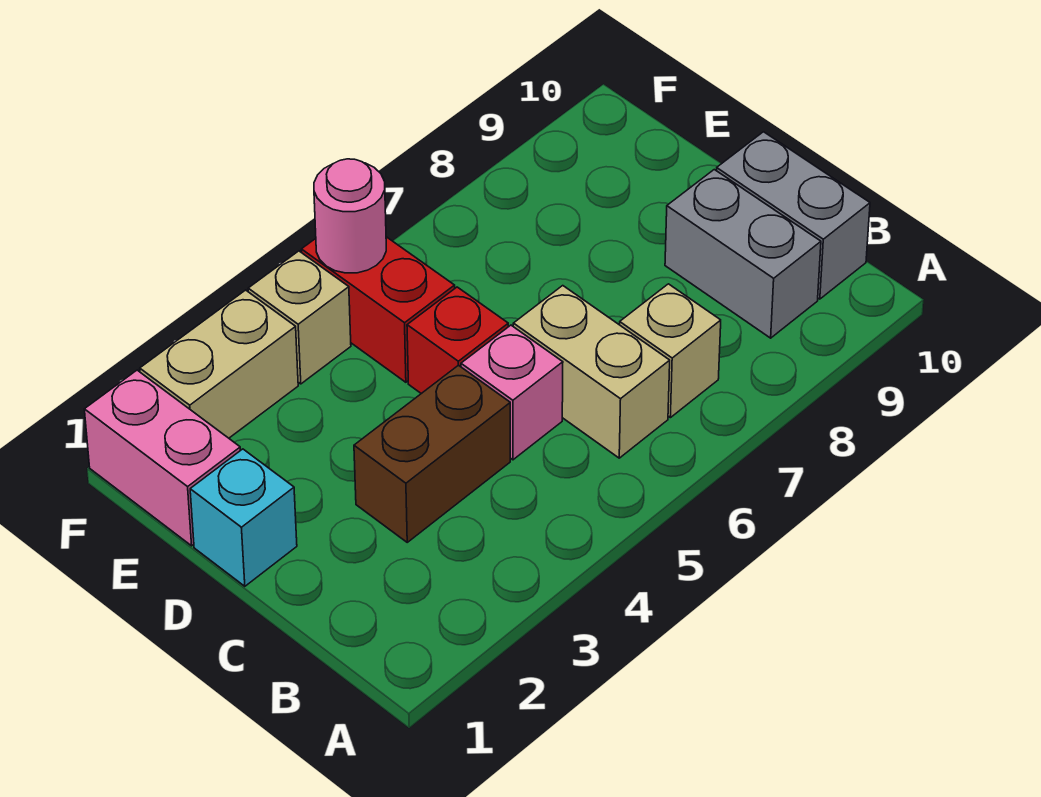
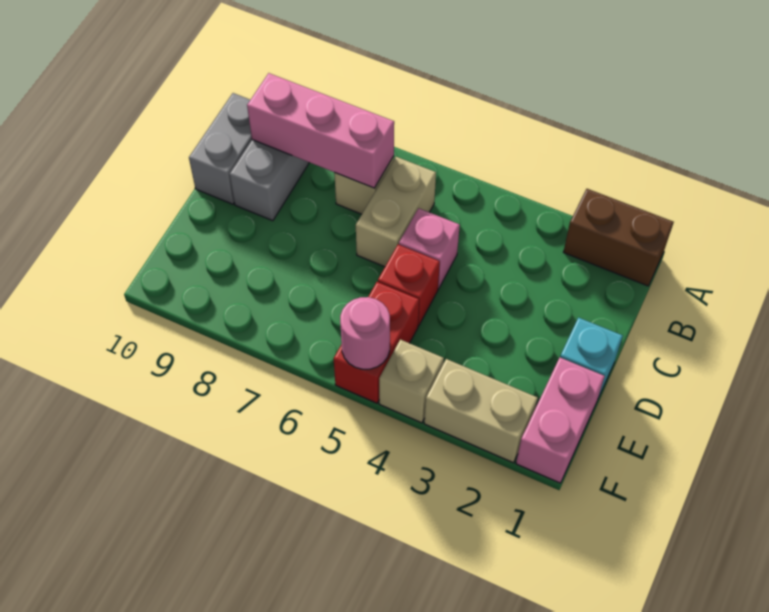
none -> pink brick B7:B9 level 2
brown brick C3:C4 level 1 -> brown brick A1:A2 level 1

